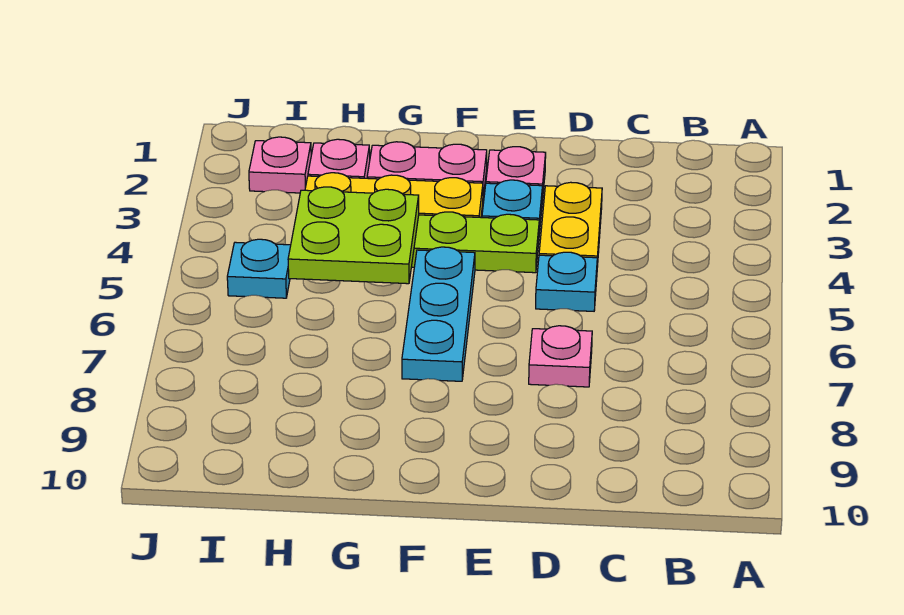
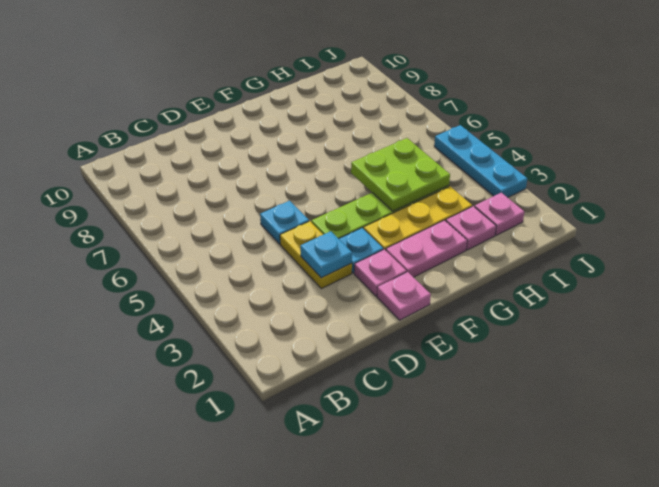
pink plate D7 level 1 -> pink plate E1 level 1
cyan plate F5:F7 level 1 -> cyan plate J3:J5 level 1
cyan plate I5 level 1 -> cyan plate D3 level 2

